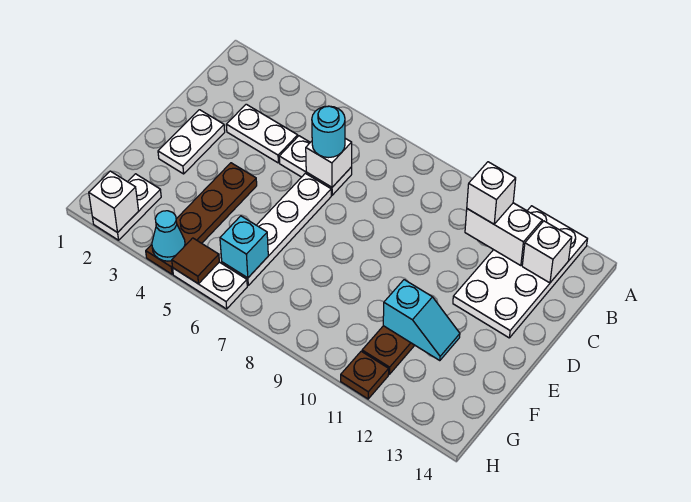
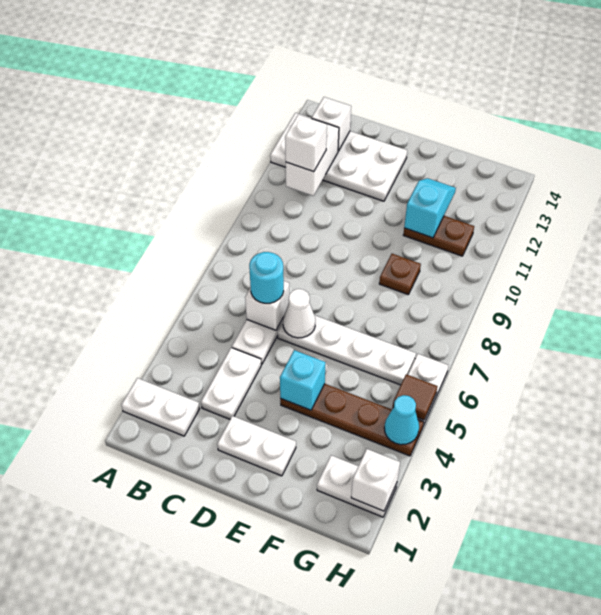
none -> white plate A2:B2 level 1
none -> white cone D6 level 2
cyan brick G6 level 2 -> cyan brick E4 level 2
brown plate H11 level 1 -> brown plate F9 level 1

